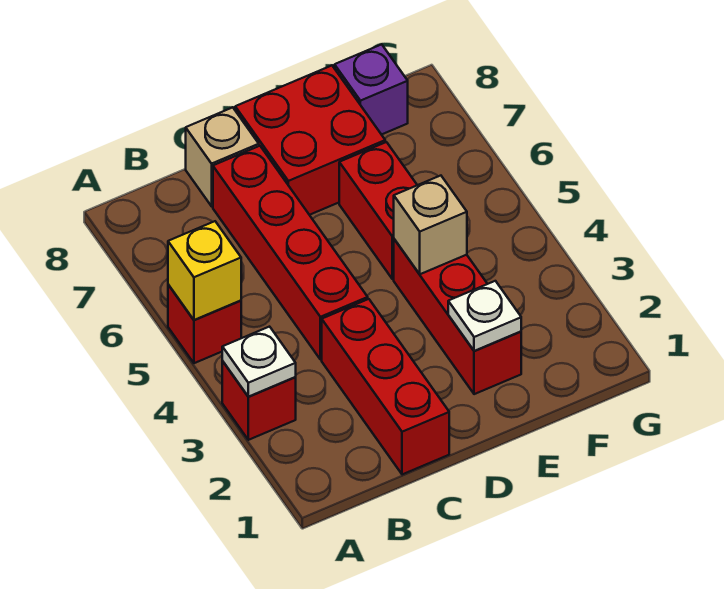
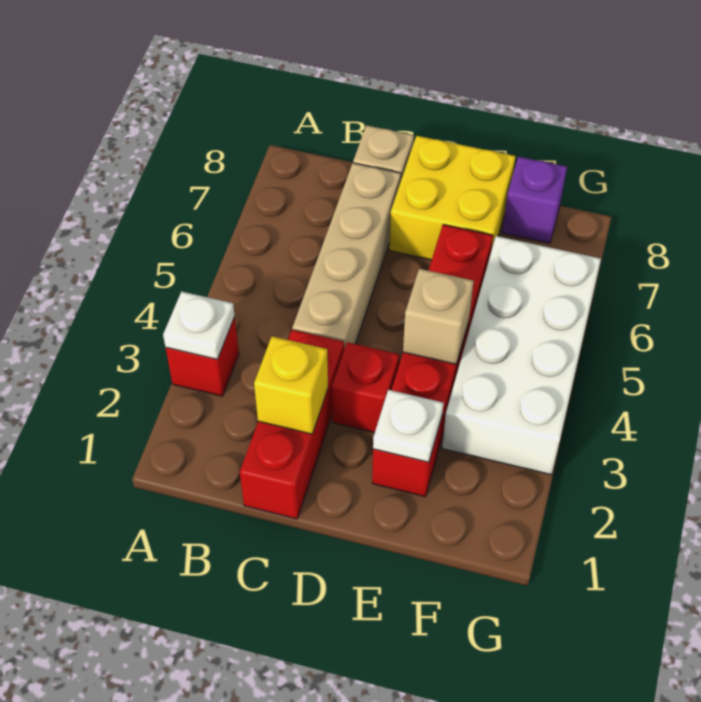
red brick A5 level 1 -> red brick D3 level 1
yellow brick A5 level 2 -> yellow brick C2 level 2
red brick C4:C7 level 1 -> tan brick C4:C7 level 1
red brick D7:E8 level 1 -> yellow brick D7:E8 level 1
none -> white brick F3:G6 level 1

